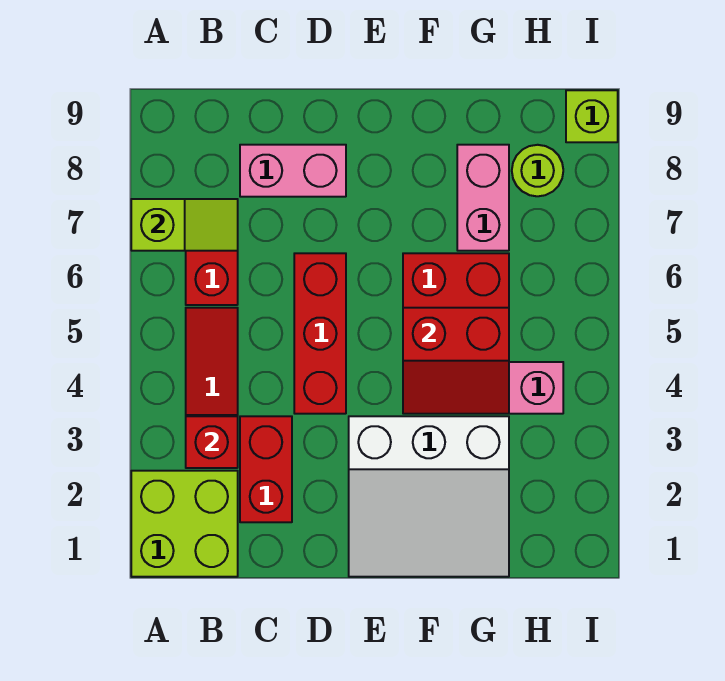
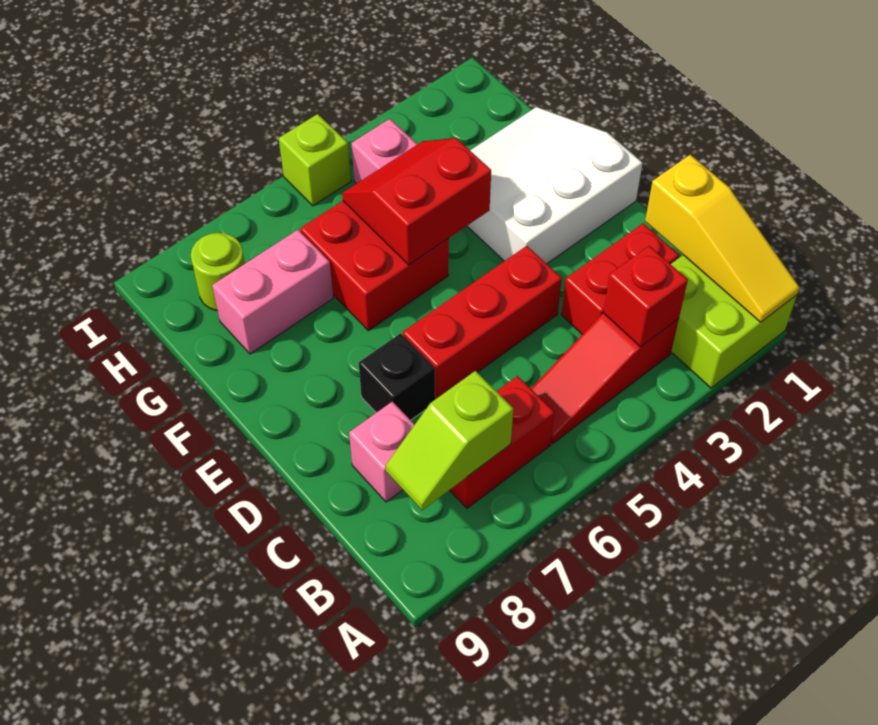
none -> yellow slope A1:C1 level 2 top C
lime slope A7:B7 level 2 top A -> lime slope B7:B8 level 2 top 7
pink brick C8:D8 level 1 -> pink brick C8 level 1
none -> black brick D7 level 1
white slope E1:G3 level 1 top 3 -> white slope E1:G3 level 1 top E
red slope F4:G5 level 2 top 5 -> red slope F4:G5 level 2 top F
lime brick I9 level 1 -> lime brick I5 level 1

